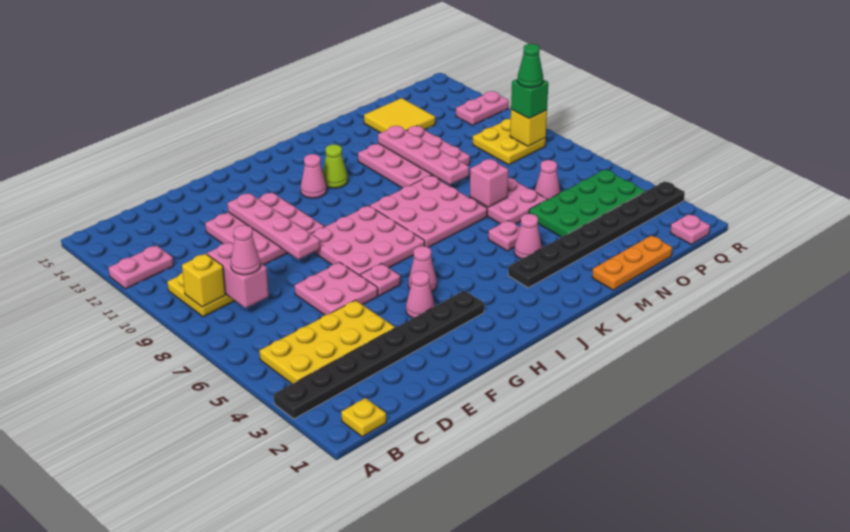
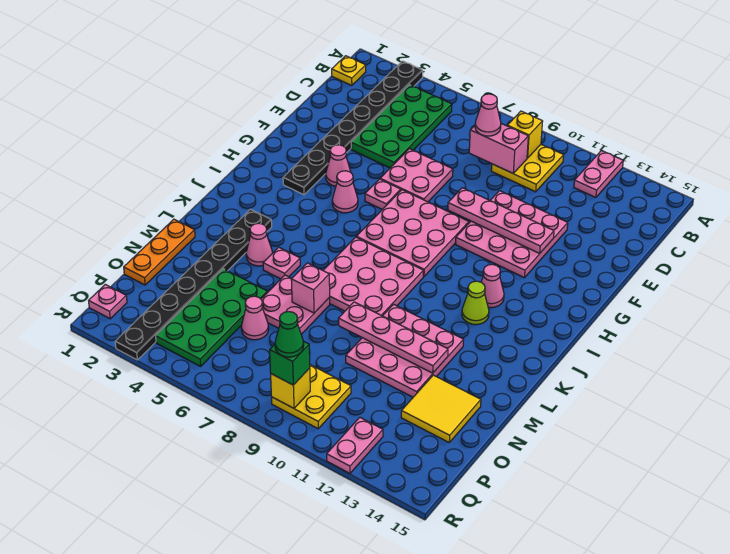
yellow plate B4:E5 level 1 -> green plate B4:E5 level 1

